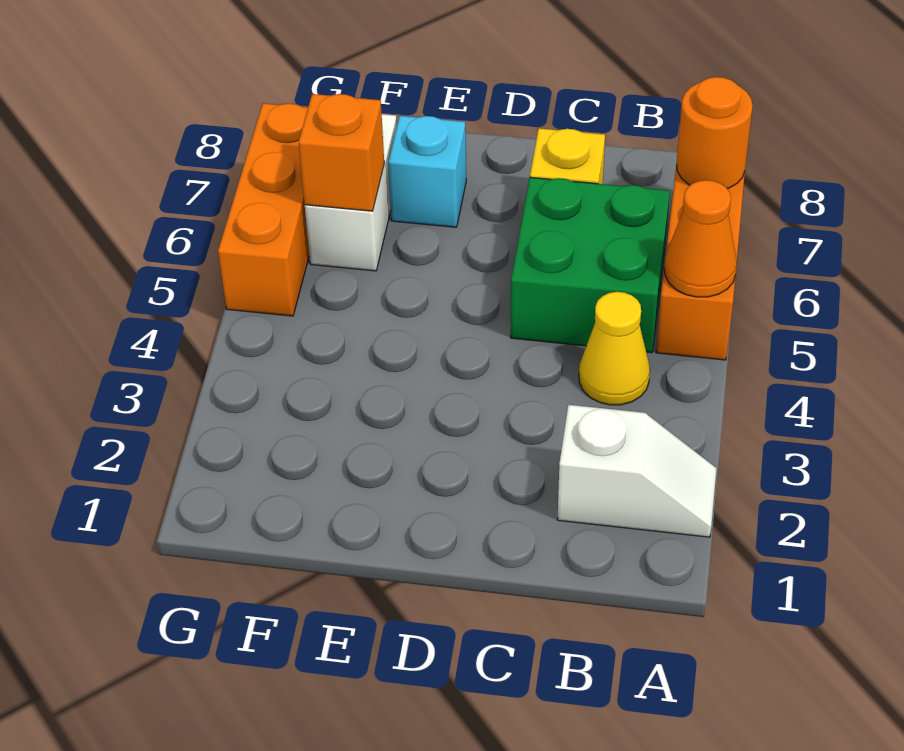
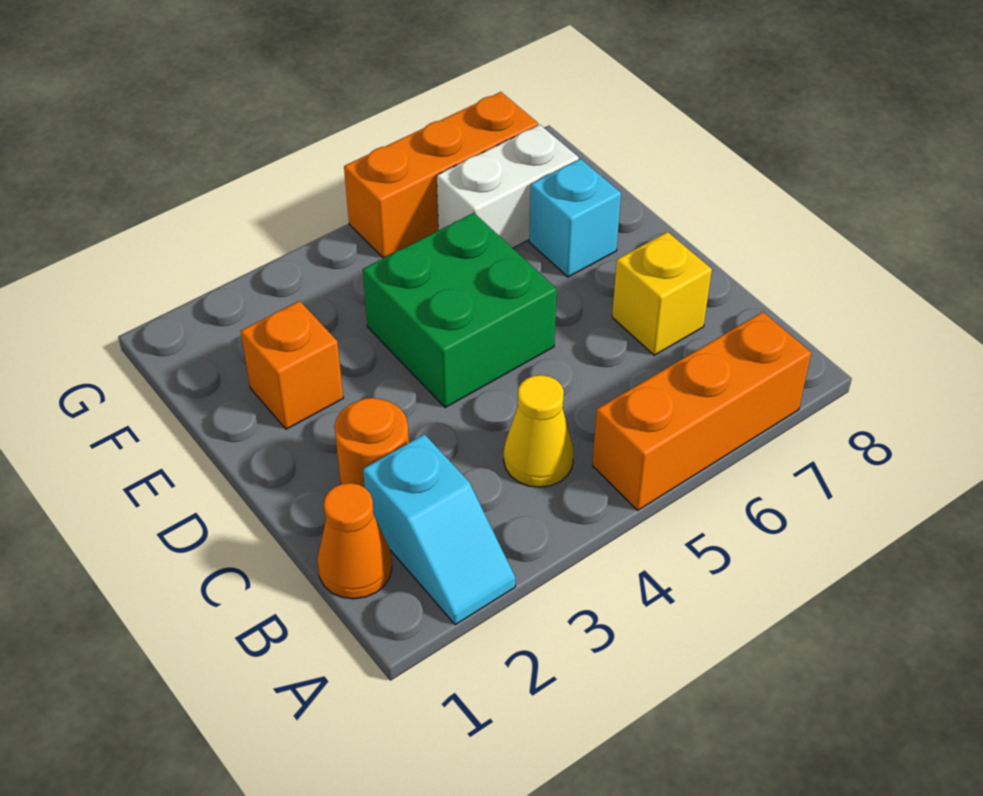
white slope A2:B2 level 1 top B -> cyan slope A2:B2 level 1 top B
orange cone A5 level 2 -> orange cone B1 level 1
orange round brick A7 level 2 -> orange round brick C2 level 1
green brick B5:C6 level 1 -> green brick D4:E5 level 1
orange brick F6 level 2 -> orange brick E2 level 1

